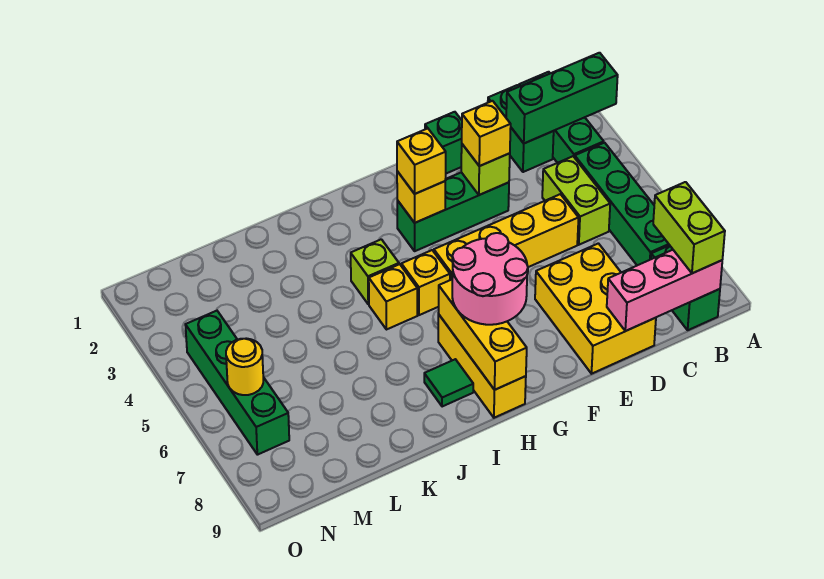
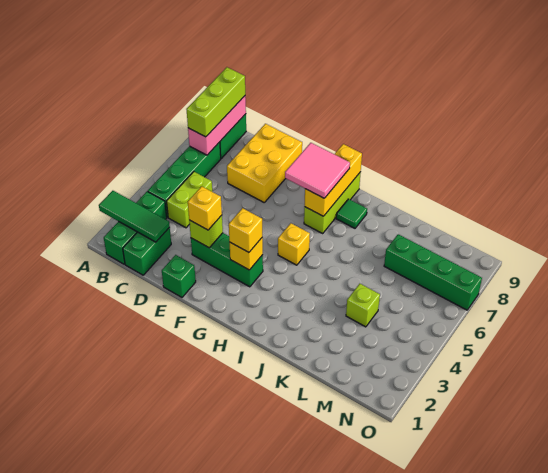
green brick A2:C2 level 2 -> green tile A2:C2 level 2
lime brick B8:B9 level 3 -> lime brick B7:B9 level 3
pink brick B9:D9 level 2 -> pink brick B7:B9 level 2
yellow brick D5:G5 level 1 -> none
pink round brick G7:H8 level 3 -> pink tile G7:H8 level 3
yellow brick H7:H9 level 1 -> lime brick H7:H9 level 1
lime brick I4 level 1 -> lime brick L4 level 1
yellow brick I5 level 1 -> none
green brick N4:N7 level 1 -> green brick L7:O7 level 1
yellow round brick N6 level 2 -> none

